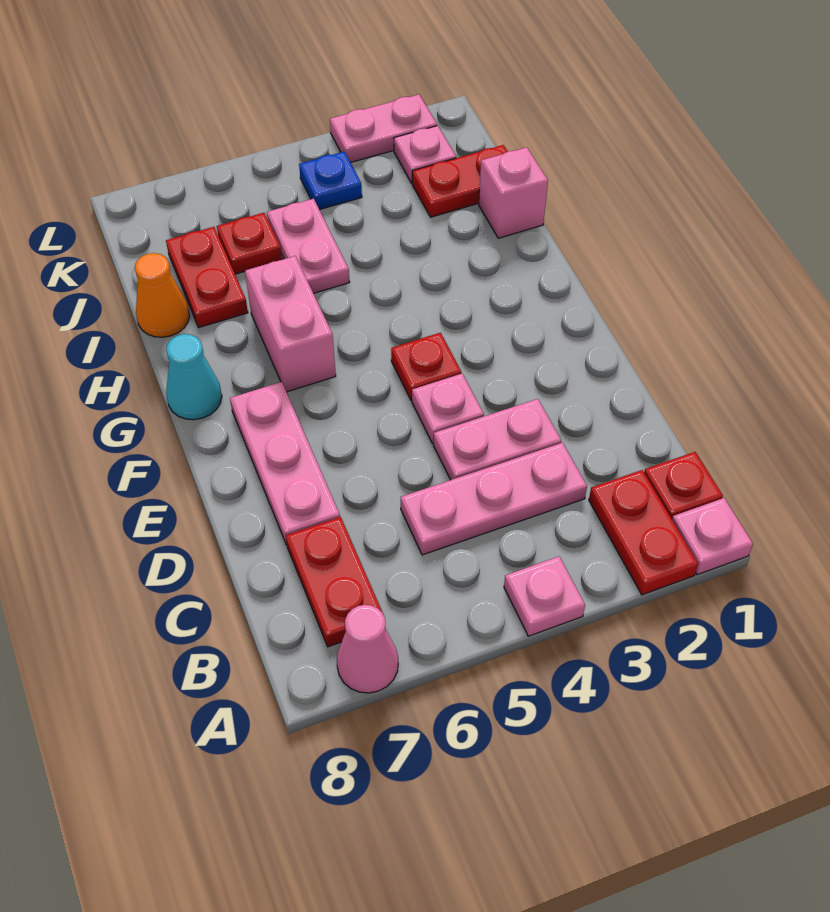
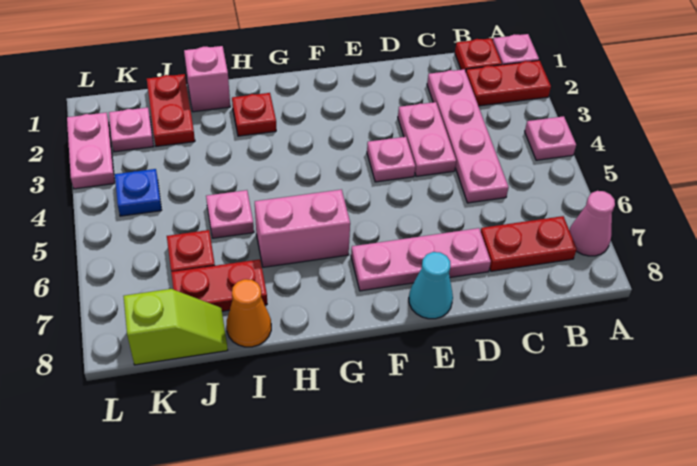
pink plate C3:C5 level 1 -> pink plate C2:C5 level 1
red plate F4 level 1 -> red plate H2 level 1
cyan cone G8 level 1 -> cyan cone E8 level 1
pink plate I5:J5 level 1 -> pink plate I5 level 1
none -> lime slope J8:K8 level 1 top K

